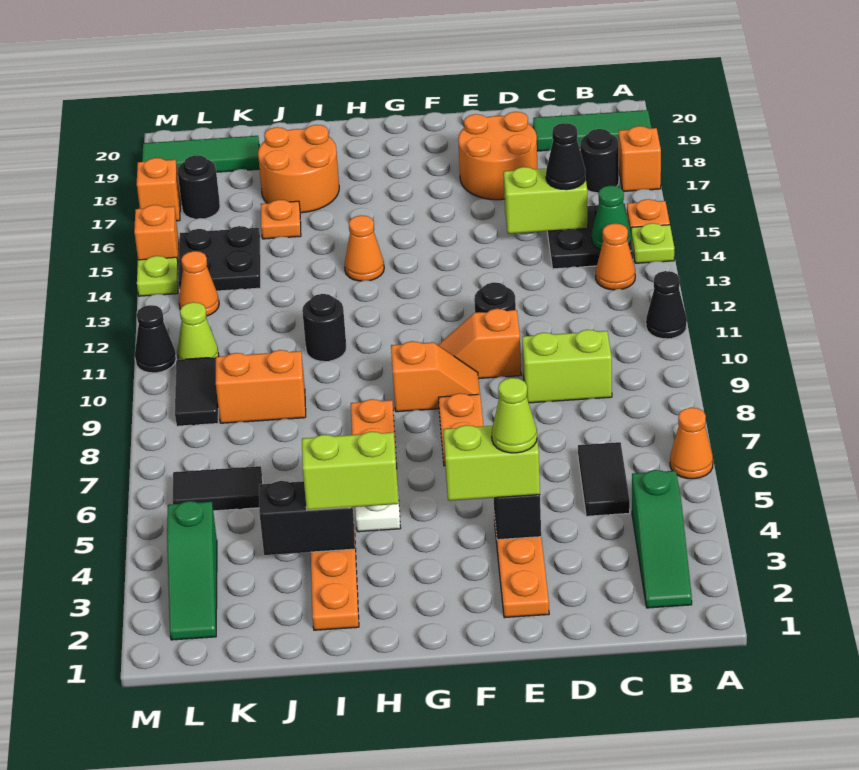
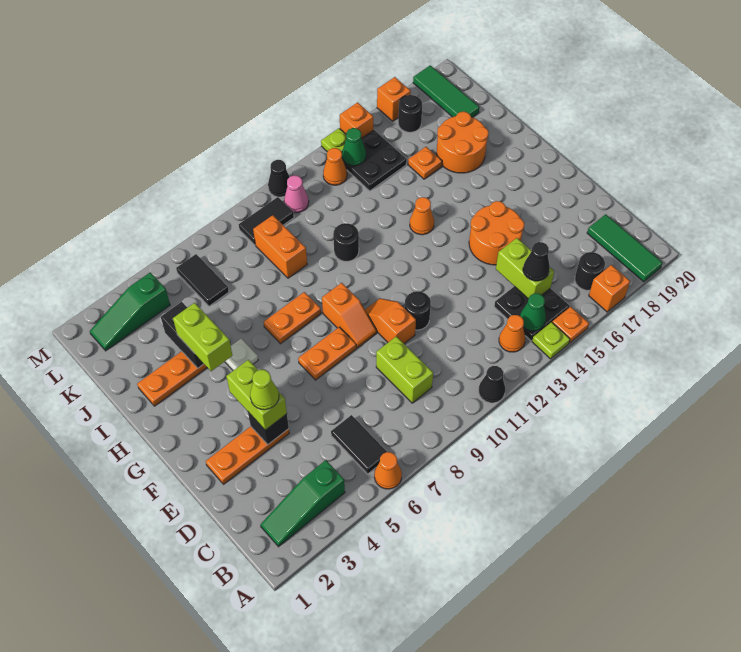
black tile C5:C6 level 1 -> black tile B6:C6 level 1
orange round brick D17:E18 level 1 -> orange round brick E15:F16 level 1
lime cone L11 level 1 -> pink cone L11 level 1
none -> green cone L14 level 2

